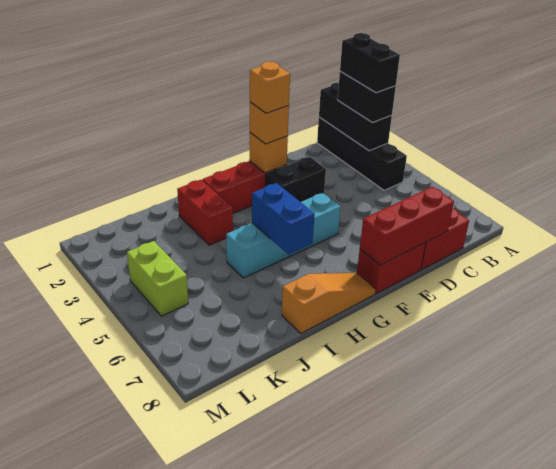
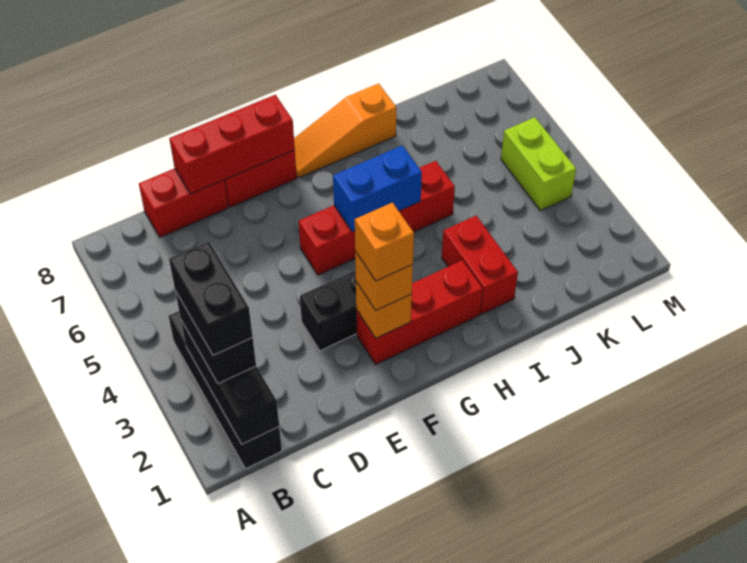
cyan brick F5:I5 level 1 -> red brick F5:I5 level 1
blue brick H5:H6 level 2 -> blue brick G5:H5 level 2

